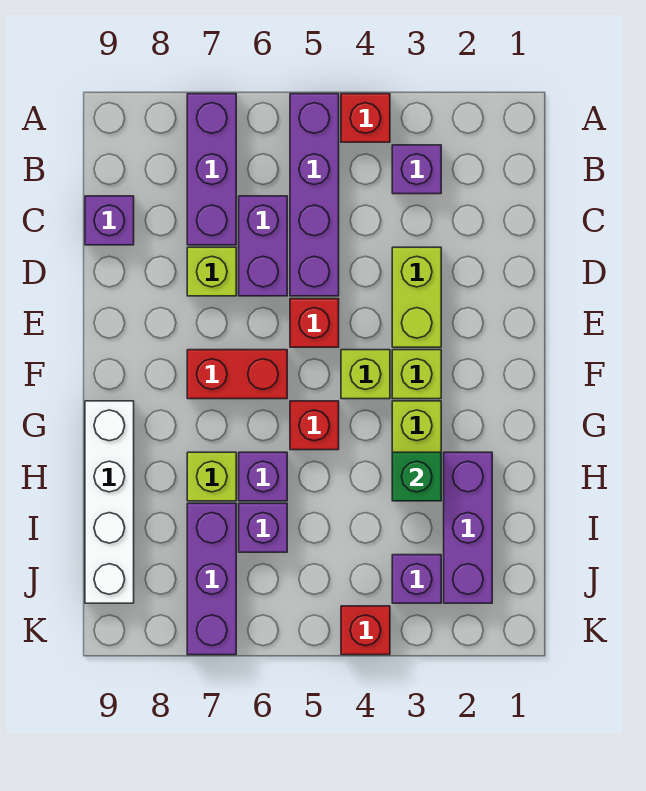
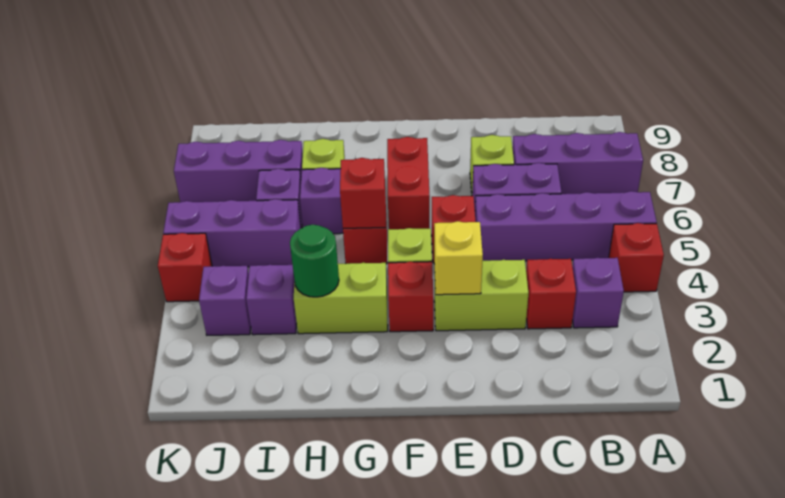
none -> red brick C3 level 1
purple brick C9 level 1 -> purple brick I3 level 1
none -> yellow brick E3 level 2
lime brick F3 level 1 -> red brick F3 level 1
none -> red brick G5 level 2
white brick G9:J9 level 1 -> none
purple brick H2:J2 level 1 -> purple brick I5:K5 level 1
green brick H3 level 2 -> green round brick H3 level 2

